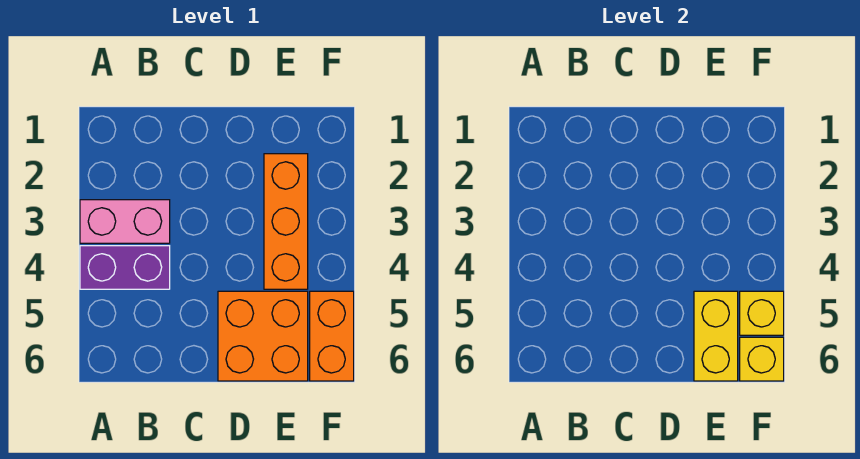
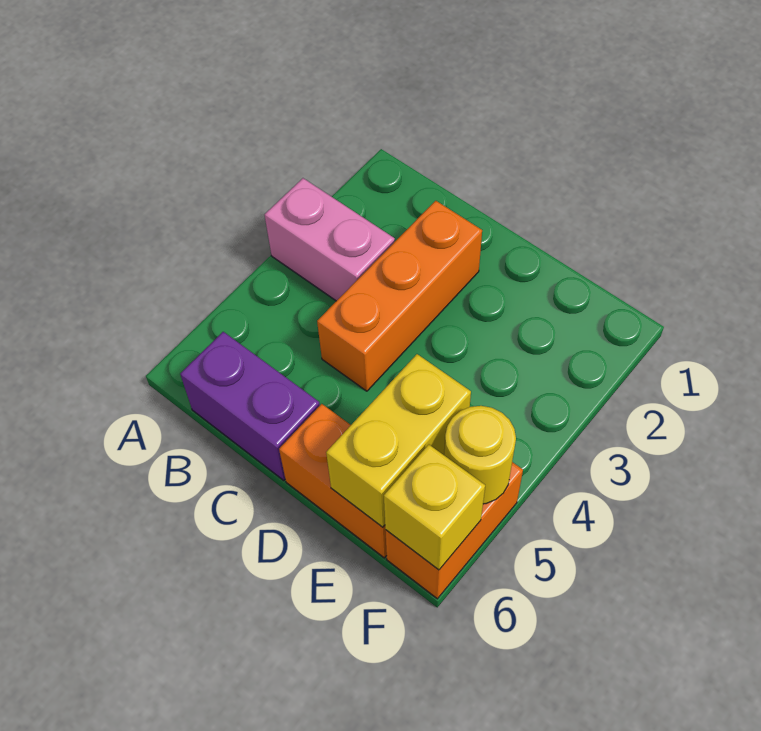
purple brick A4:B4 level 1 -> purple brick B6:C6 level 1
orange brick D5:E6 level 1 -> orange brick D6:E6 level 1
orange brick E2:E4 level 1 -> orange brick C2:C4 level 1
yellow brick F5 level 2 -> yellow round brick F5 level 2

